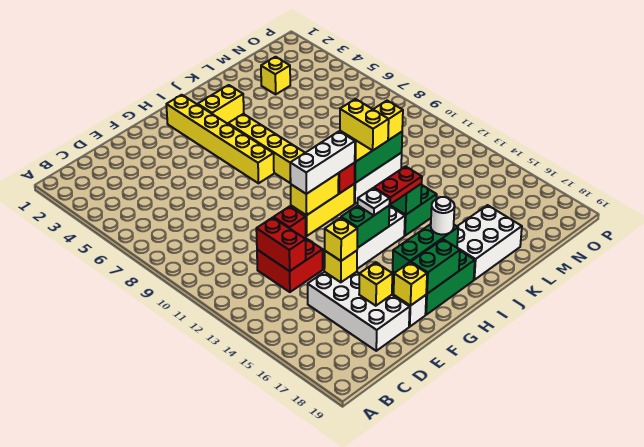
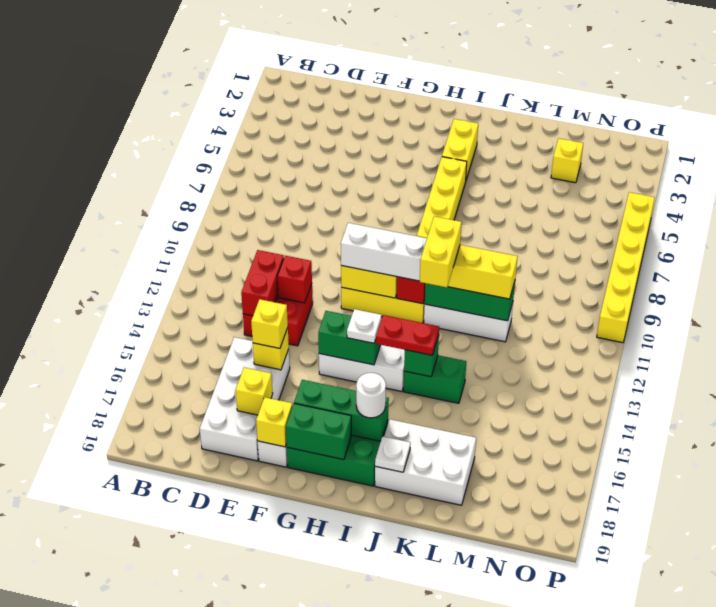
yellow brick H2:H7 level 1 -> yellow brick P5:P10 level 1
yellow brick I3:J3 level 1 -> yellow brick I3:I4 level 1
none -> white plate J18 level 2

